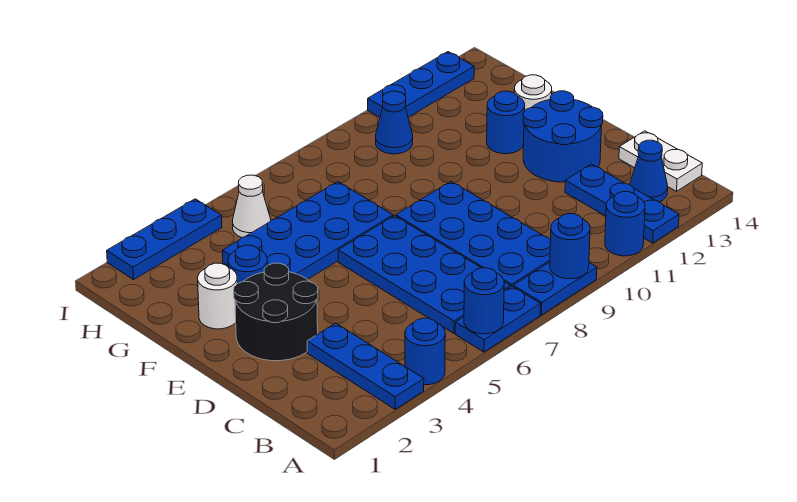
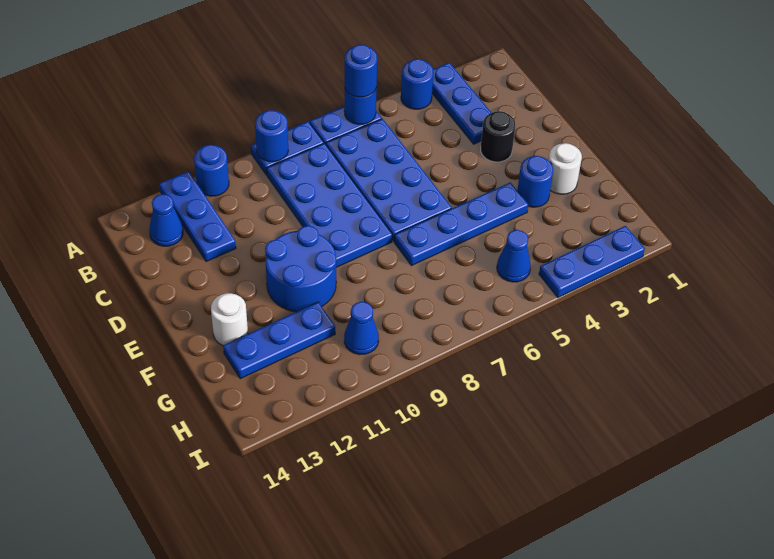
white plate B14:C14 level 1 -> none
black round brick D2:E3 level 1 -> black round brick D3 level 1
blue round brick D12:E13 level 1 -> blue round brick E10:F11 level 1
blue plate F4:G7 level 1 -> blue plate F4:F7 level 1
blue round brick F12 level 1 -> blue round brick A6 level 3
white cone H5 level 1 -> blue cone H5 level 1
blue plate I11:I13 level 1 -> blue plate G11:G13 level 1

